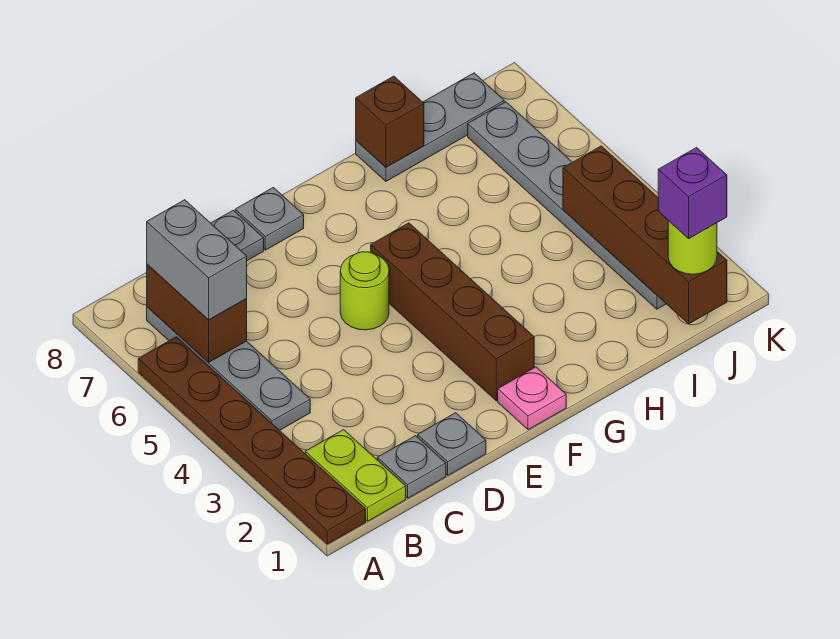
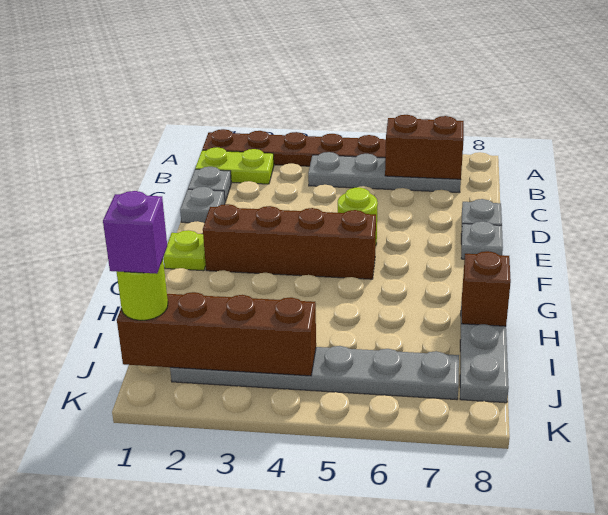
grey brick B6:B7 level 3 -> none
pink plate F1 level 1 -> lime plate F1 level 1

